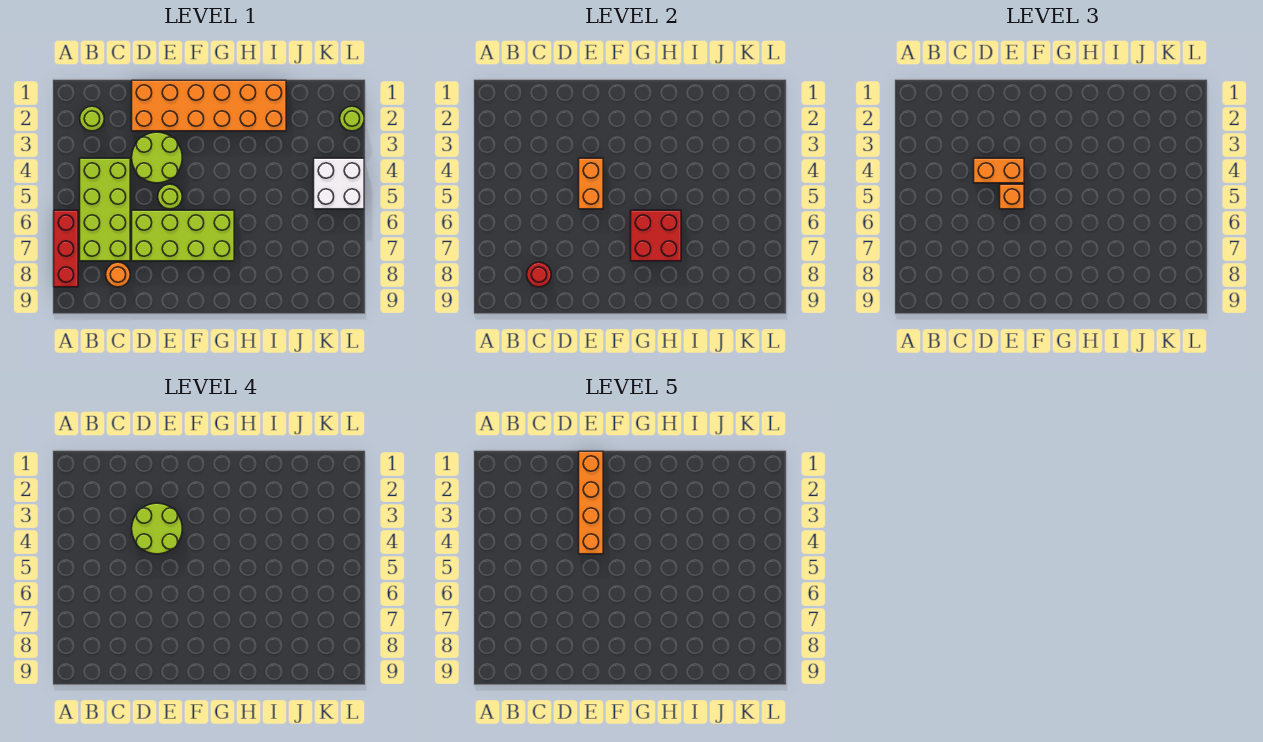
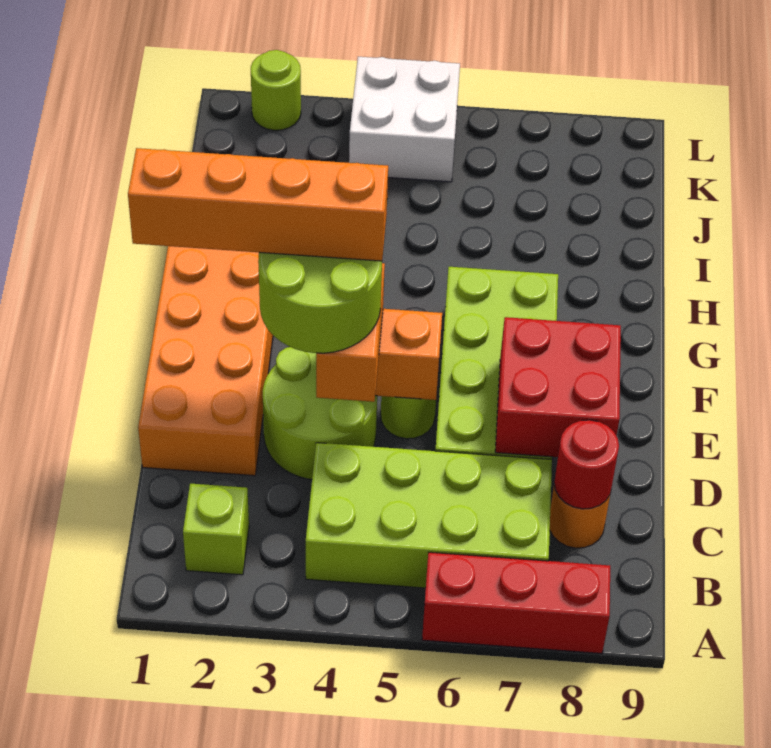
lime round brick B2 level 1 -> lime brick B2 level 1
orange brick E5 level 3 -> none
red brick G6:H7 level 2 -> red brick D7:E8 level 2

